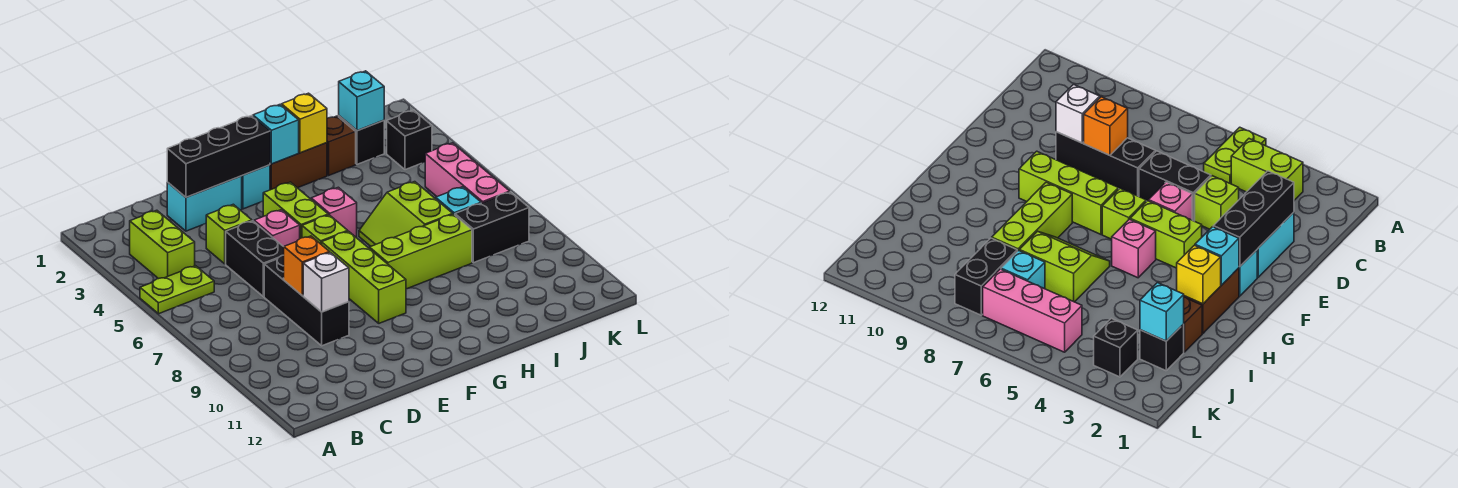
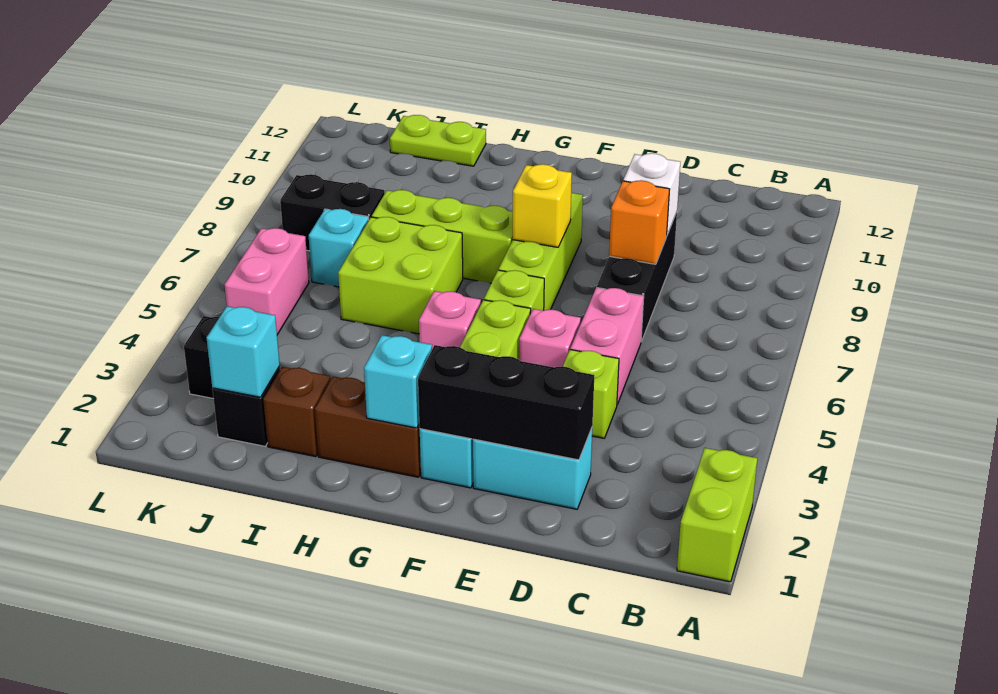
lime plate A5:B5 level 1 -> lime plate I12:J12 level 1
lime brick B3:B4 level 1 -> lime brick A1:A2 level 1
black brick D5:D6 level 1 -> pink brick D5:D6 level 1
yellow brick H2 level 2 -> yellow brick F8 level 2
lime slope H6:I7 level 1 top I -> lime brick H6:I7 level 1
pink brick K5:K7 level 1 -> pink brick K5:K6 level 1

